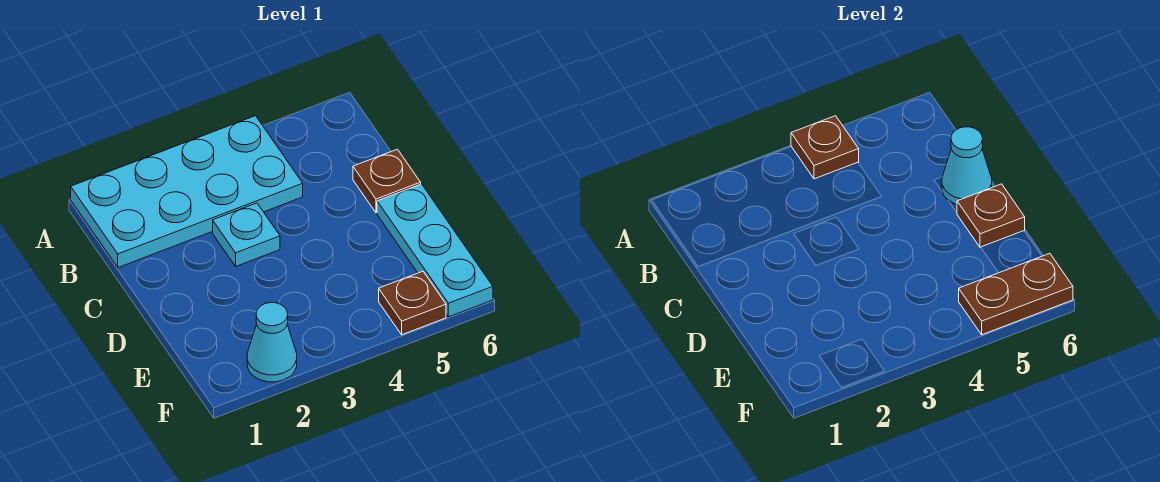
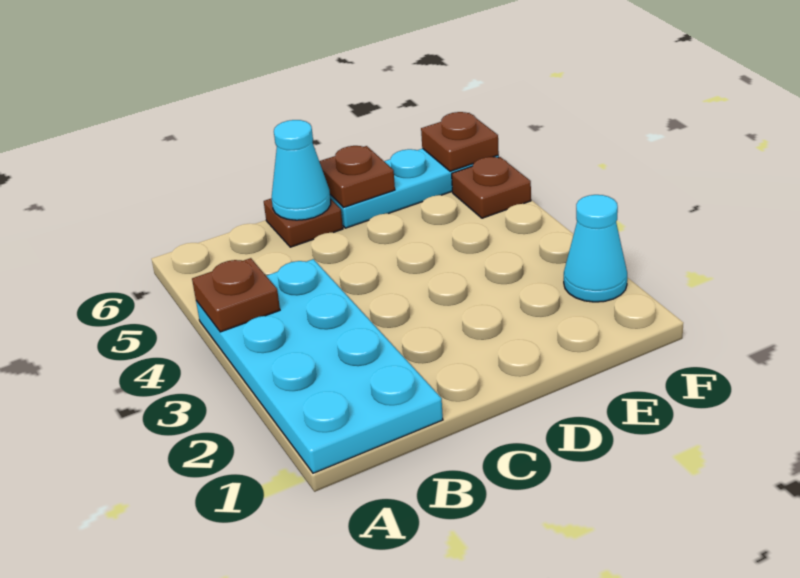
cyan plate C3 level 1 -> none
brown plate F5:F6 level 2 -> brown plate F6 level 2

